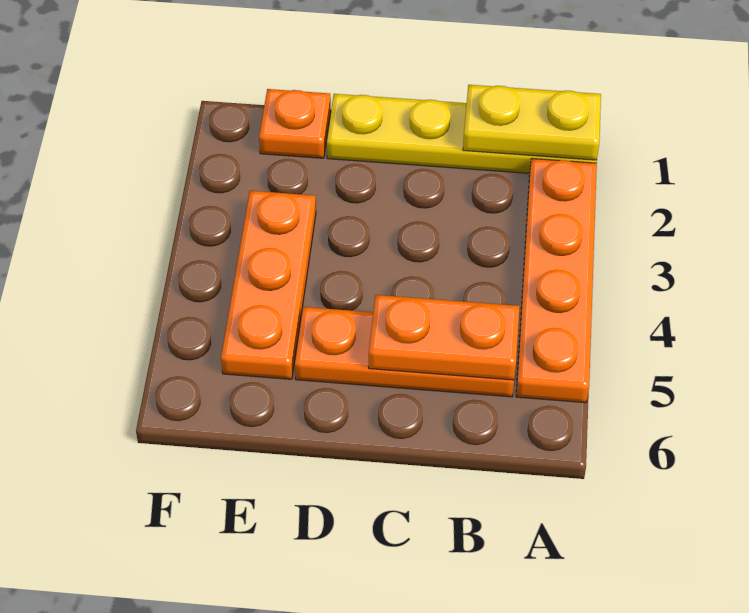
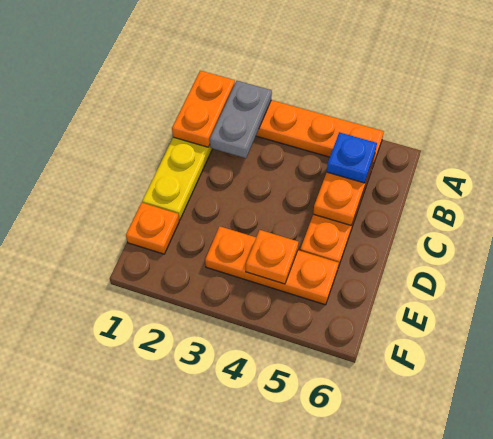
yellow plate A1:B1 level 2 -> orange plate A1:B1 level 2
none -> grey plate A2:B2 level 2
none -> blue plate B5 level 3
none -> orange plate E4 level 2

